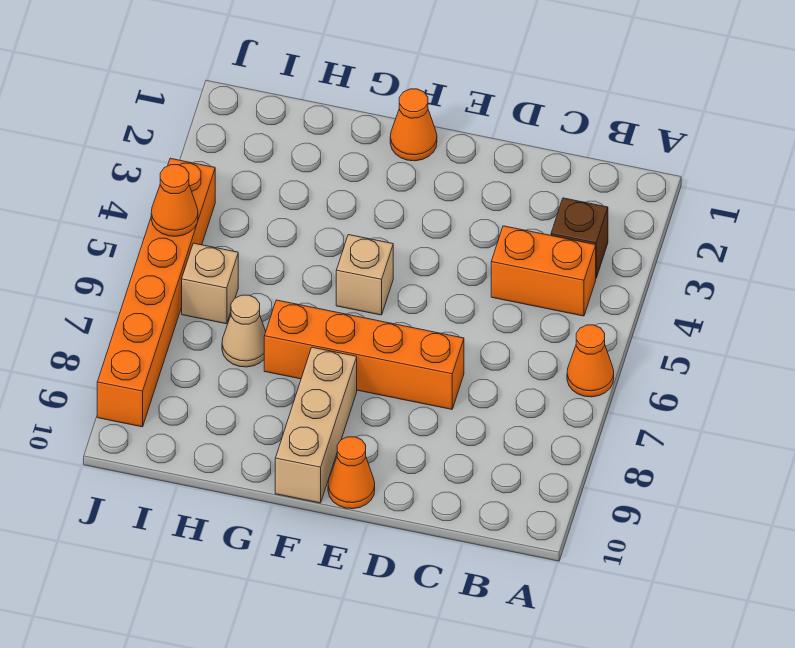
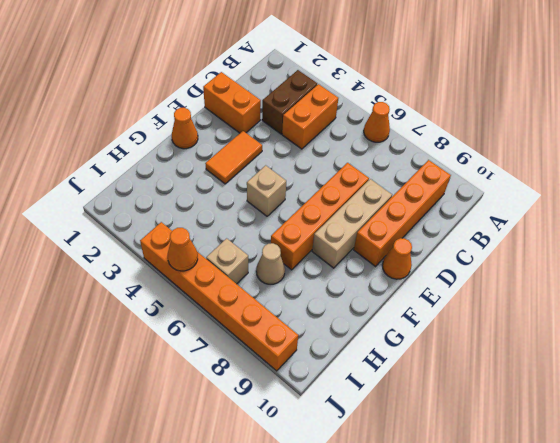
brown brick B3 level 1 -> brown brick B3:C3 level 1
none -> orange brick B9:E9 level 1
none -> orange brick D1:D2 level 1
none -> orange tile E3:F3 level 1
tan brick F8:F10 level 1 -> tan brick D8:F8 level 1

